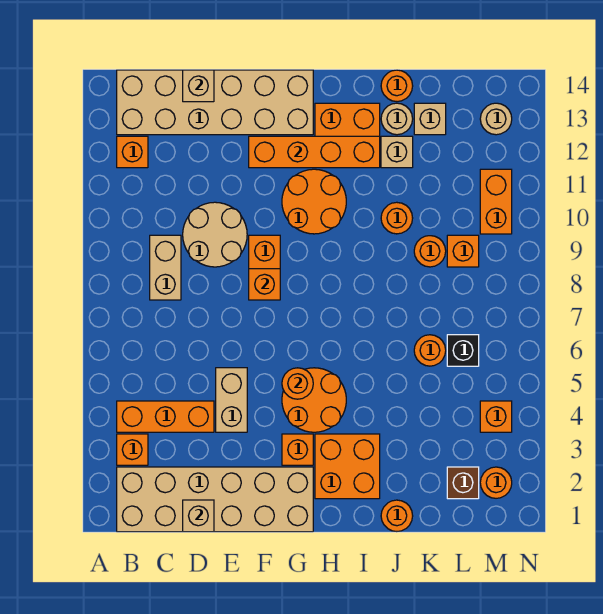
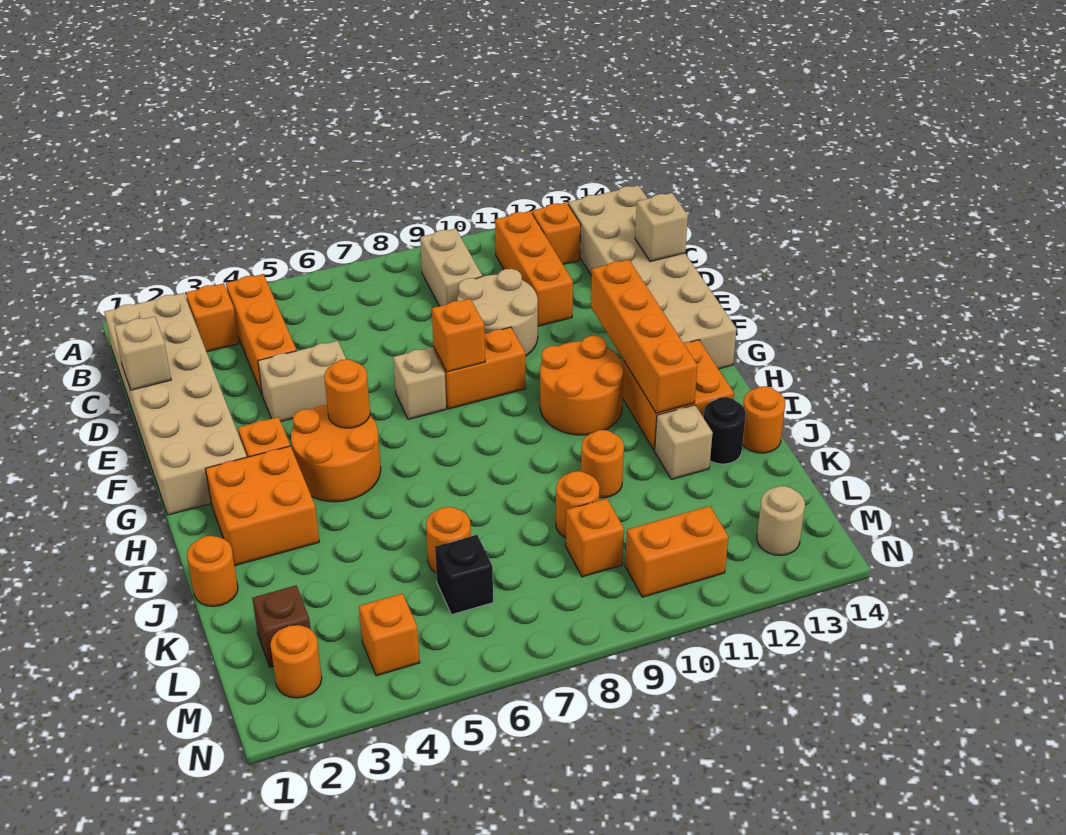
none -> orange brick B11:D11 level 1
tan brick C8:C9 level 1 -> tan brick B9:C9 level 1
tan round brick J13 level 1 -> black round brick J13 level 1
tan brick K13 level 1 -> tan brick F7 level 1

